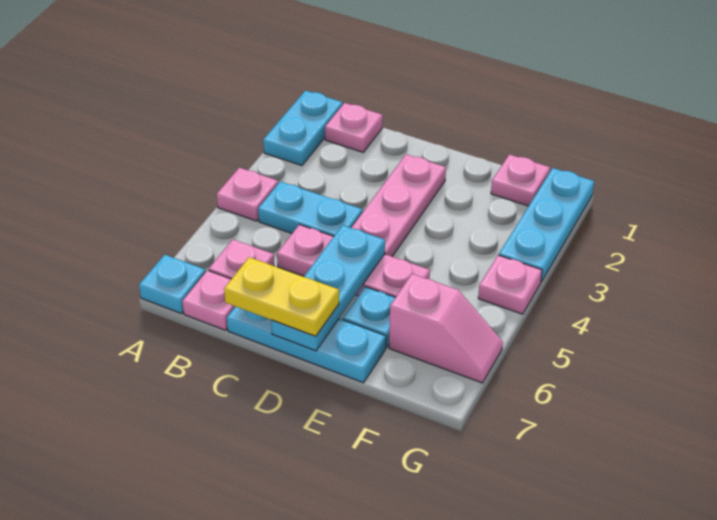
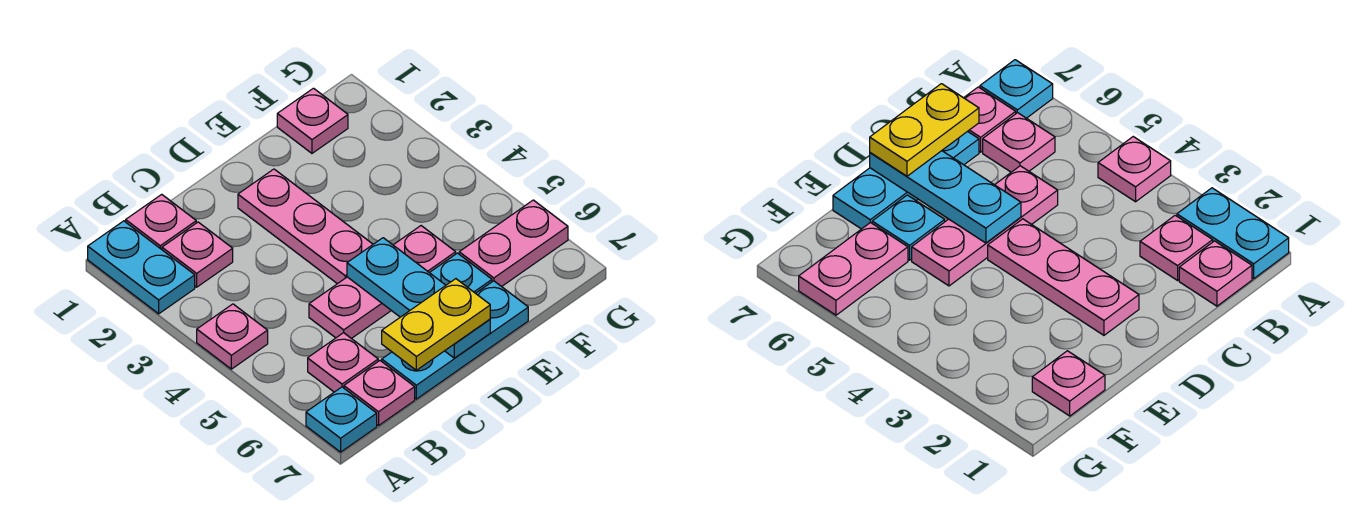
cyan plate B4:C4 level 1 -> none
pink slope F6:G6 level 1 top F -> pink plate F6:G6 level 1
cyan plate G1:G3 level 1 -> none
pink plate G4 level 1 -> pink plate B2 level 1

